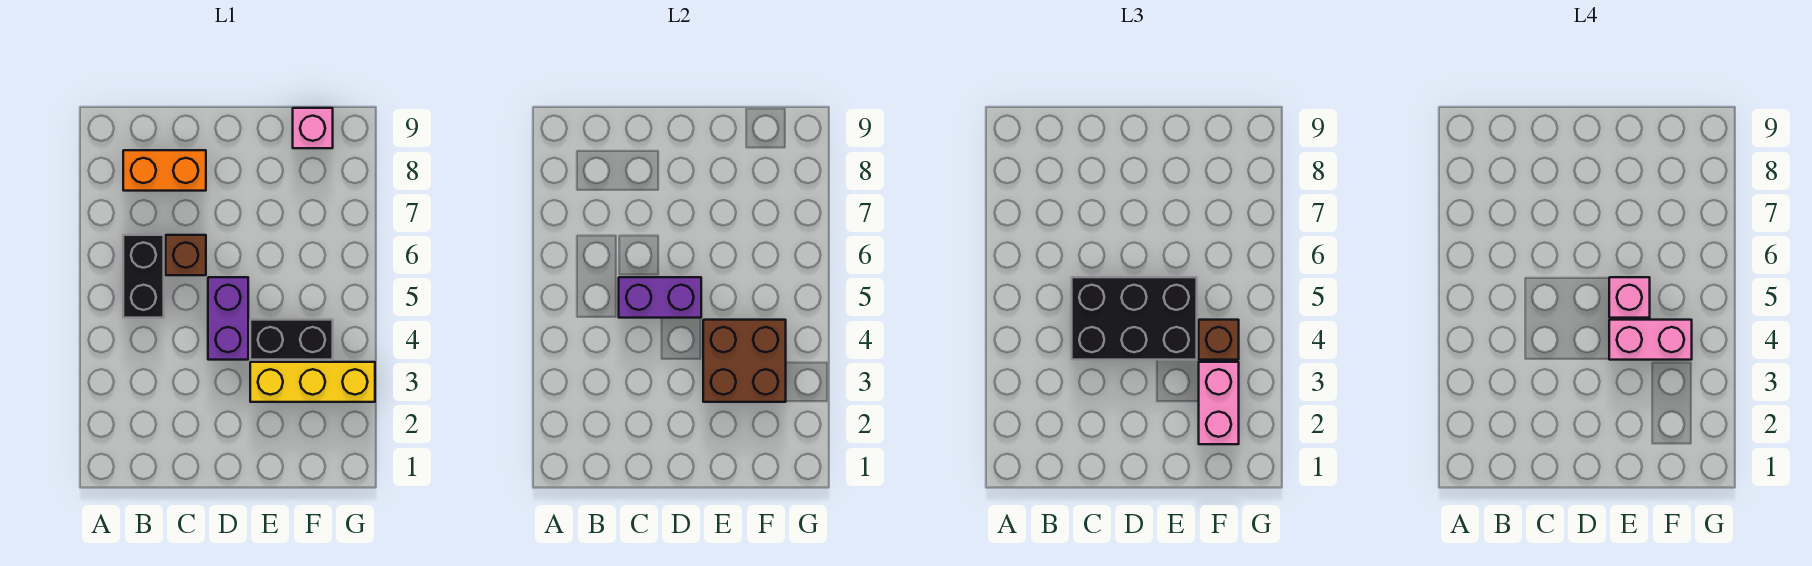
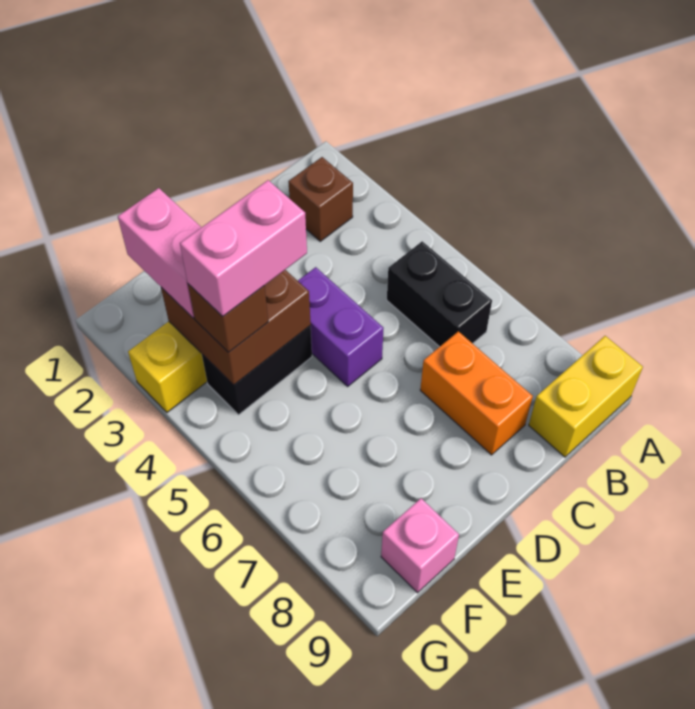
none -> yellow brick A9:B9 level 1
orange brick B8:C8 level 1 -> orange brick C7:C8 level 1
black brick C4:E5 level 3 -> none
purple brick C5:D5 level 2 -> none
brown brick C6 level 1 -> brown brick B2 level 1
pink brick E5 level 4 -> none

